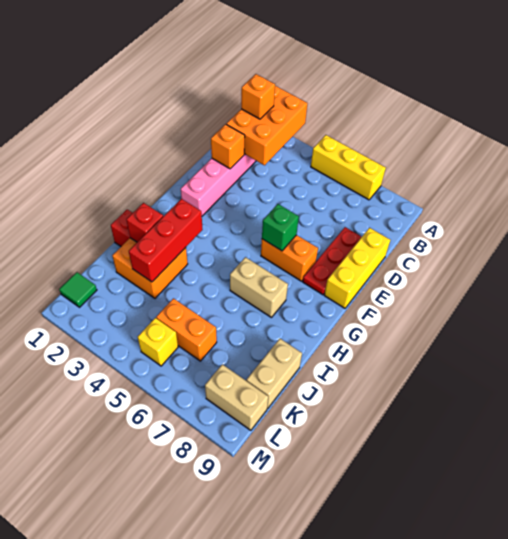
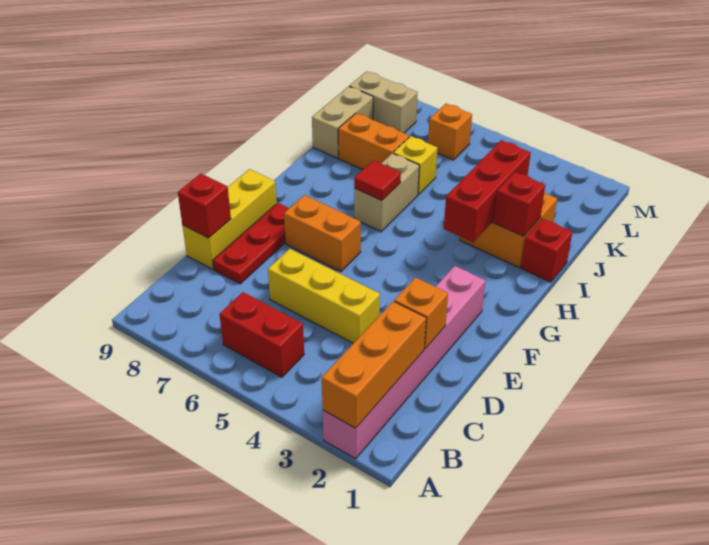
orange brick A2:C3 level 2 -> orange brick A2:C2 level 2
yellow brick A5:A7 level 1 -> yellow brick D4:D6 level 1
orange brick B2 level 3 -> orange brick L6 level 1
none -> red brick B5:B6 level 1
none -> red brick D9 level 2
green brick F6 level 2 -> none
tan brick H6:H7 level 1 -> tan brick H6:I6 level 1
none -> red tile H6 level 2
orange brick K5:K6 level 1 -> orange brick J7:J8 level 1
green tile L1 level 1 -> none
yellow brick L5 level 1 -> yellow brick J6 level 1

